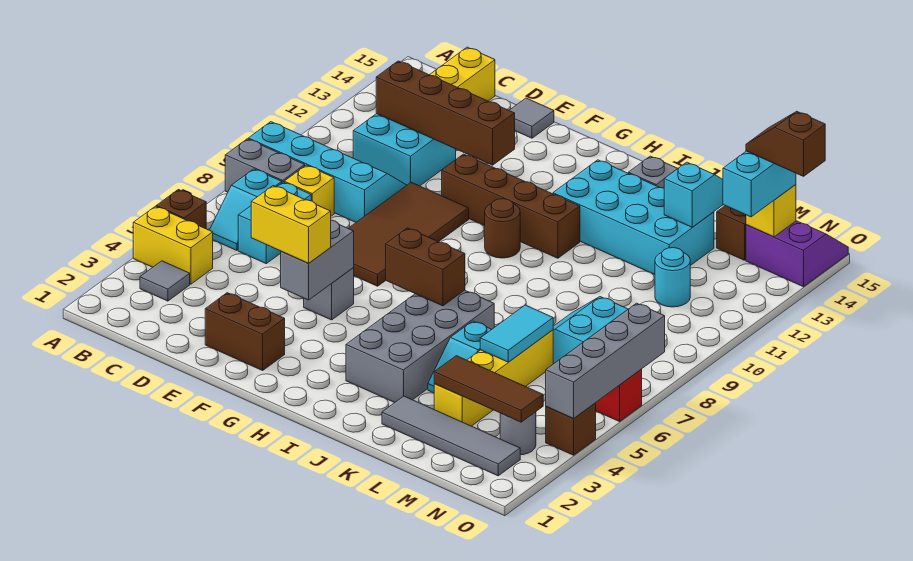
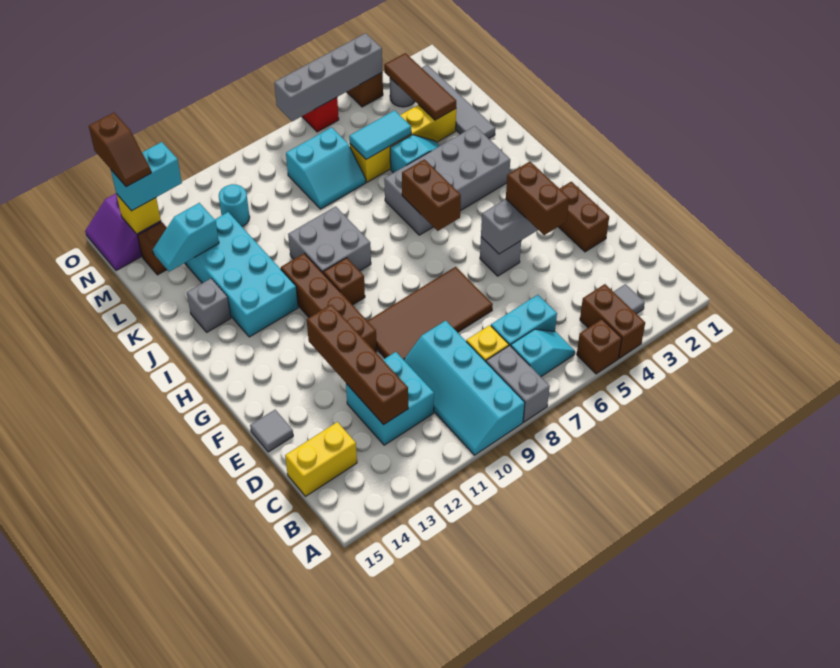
yellow brick A4:B4 level 1 -> brown brick A4:B4 level 1
yellow brick E4:F4 level 3 -> brown brick E4:F4 level 3
brown round brick H10 level 1 -> brown brick H10 level 1
none -> grey brick I9:J10 level 1

